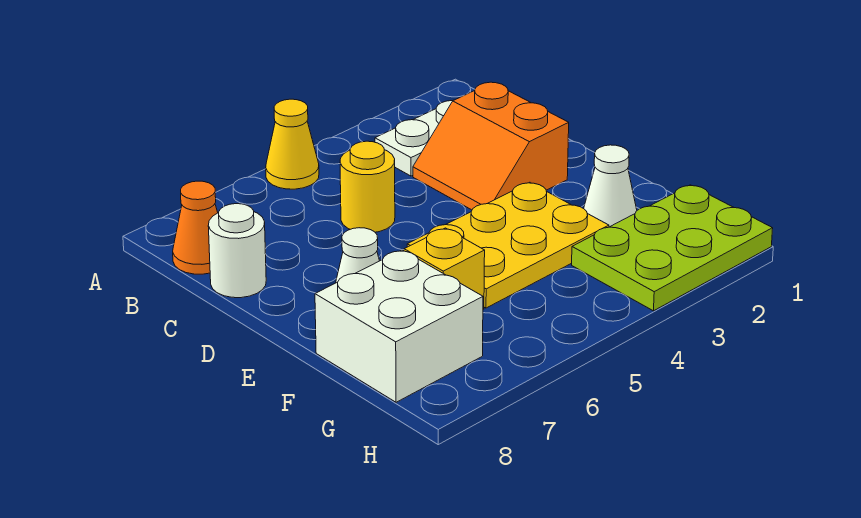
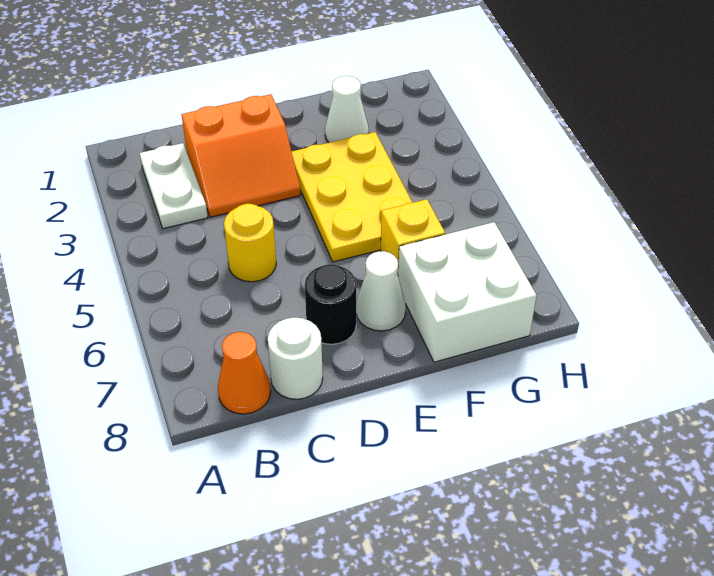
yellow cone A5 level 1 -> none
none -> black round brick D7 level 1
lime plate G1:H3 level 1 -> none

